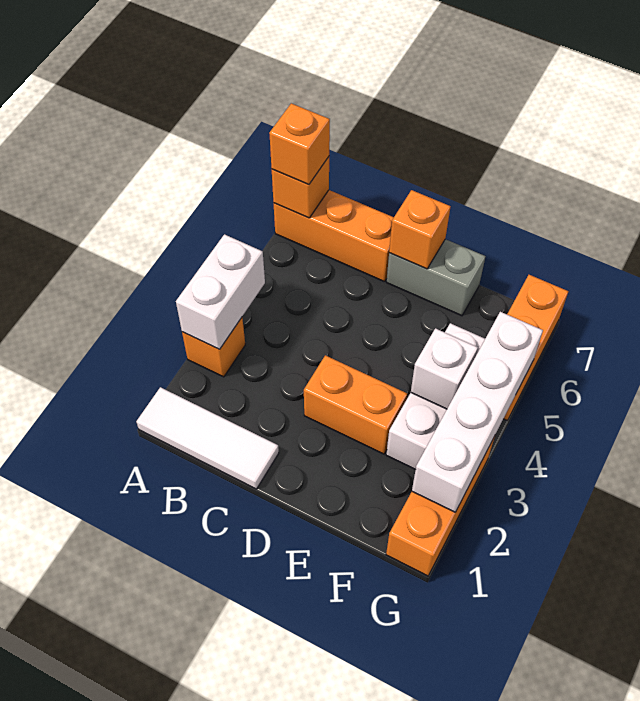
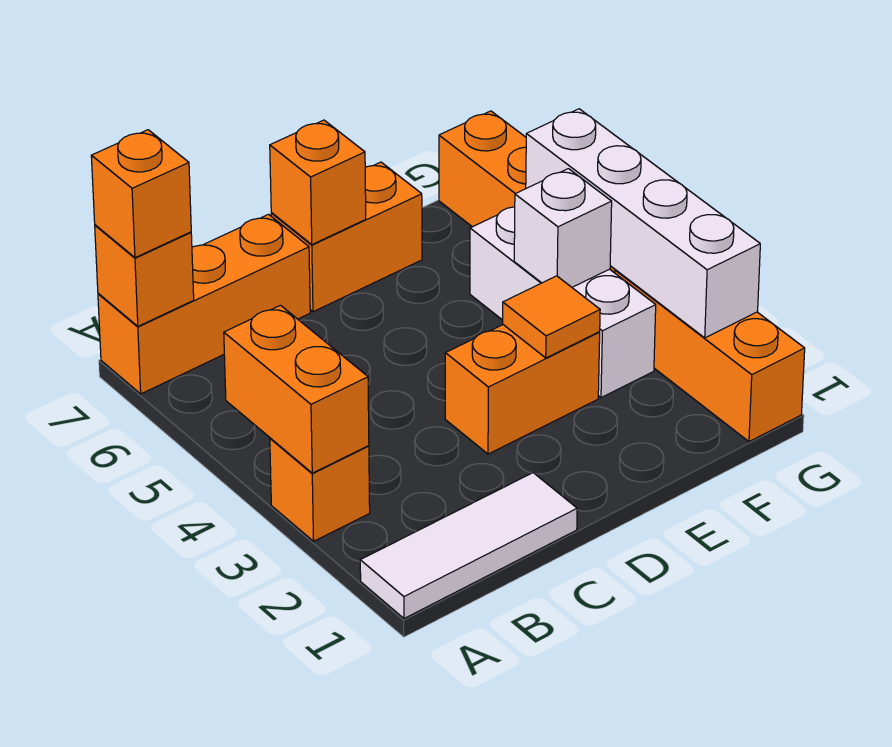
white brick A3:A4 level 2 -> orange brick A3:A4 level 2
grey brick D7:E7 level 1 -> orange brick D7:E7 level 1
none -> orange tile E3 level 2

